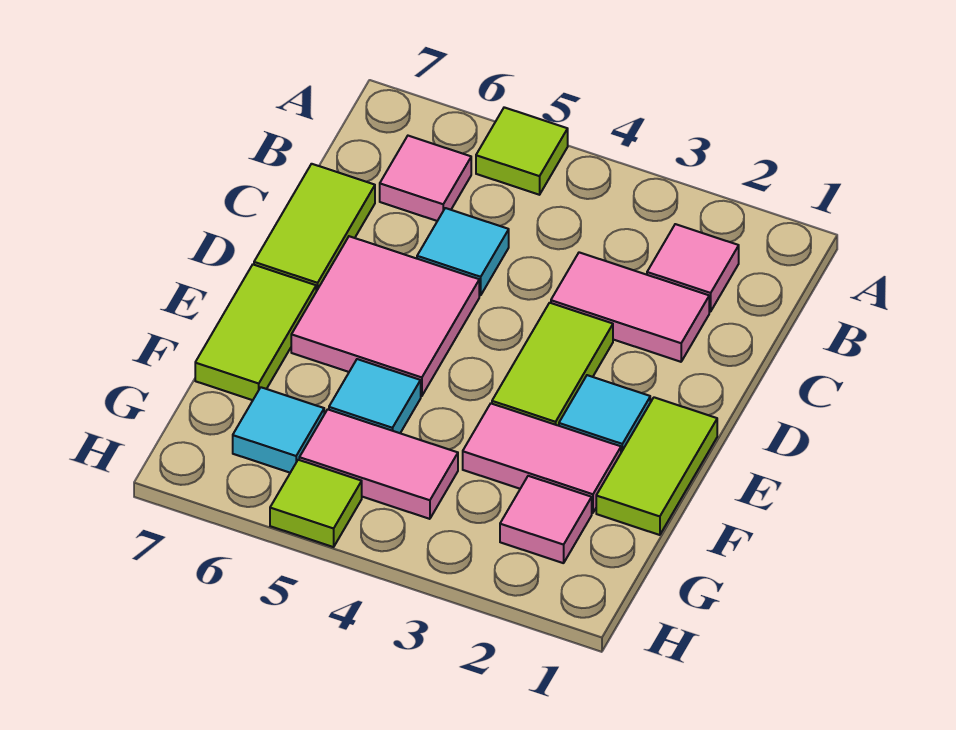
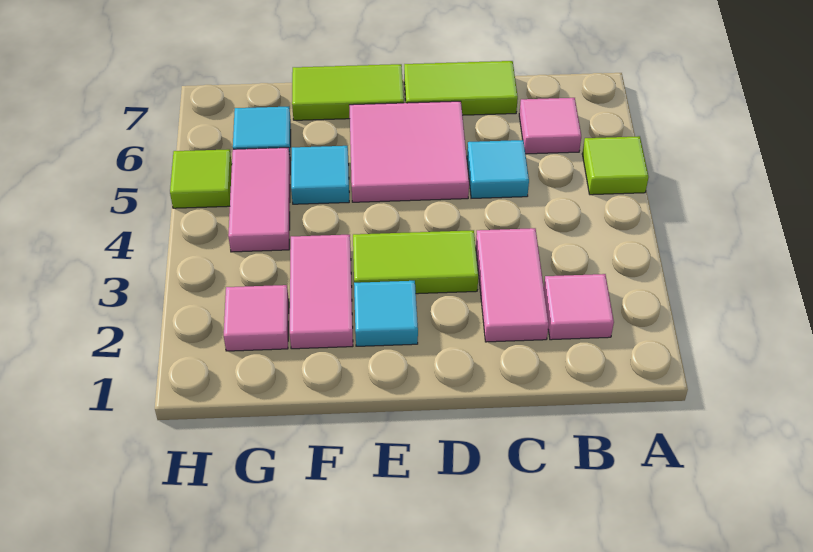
lime tile E1:F1 level 1 -> none

